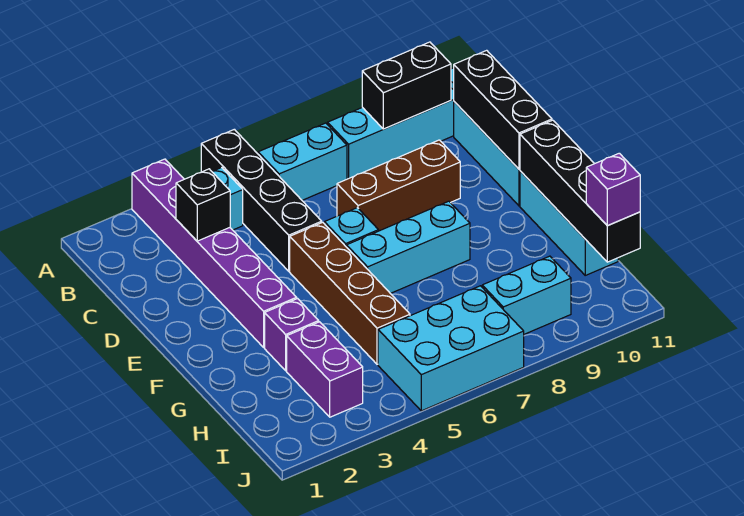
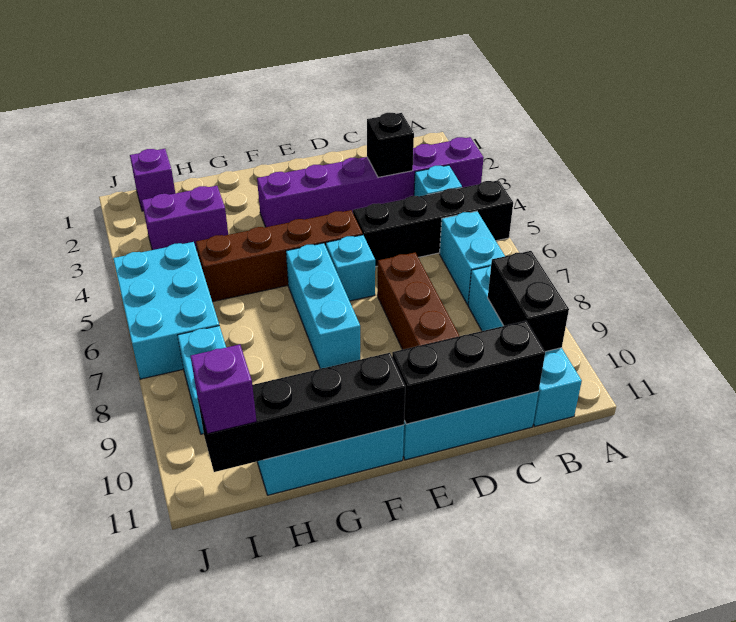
purple brick G3 level 1 -> purple brick I1 level 1

